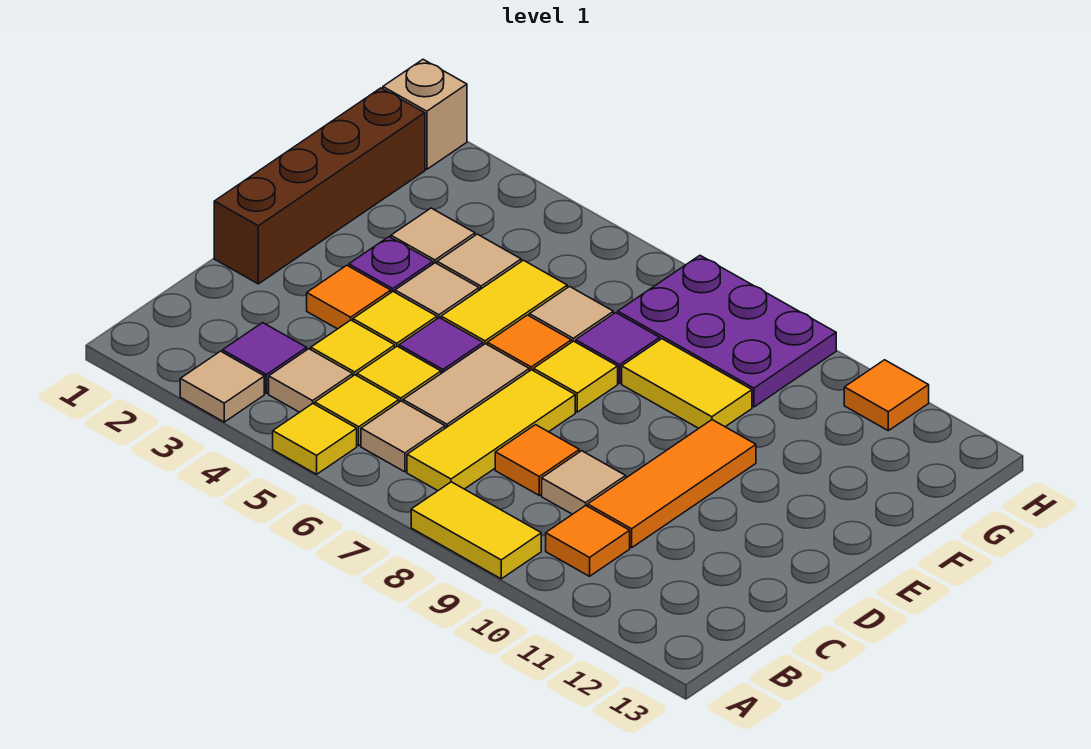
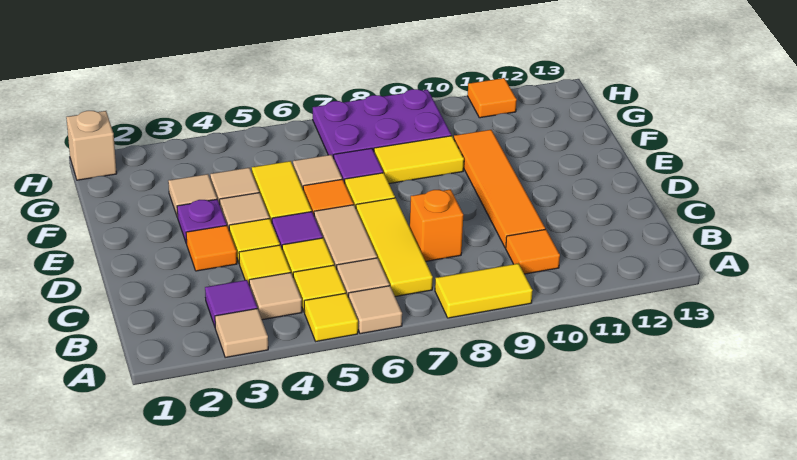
orange tile C8 level 1 -> orange brick C8 level 1
tan tile C9 level 1 -> tan tile A6 level 1
orange tile C10:E10 level 1 -> orange tile C10:F10 level 1
brown brick D1:G1 level 1 -> none

